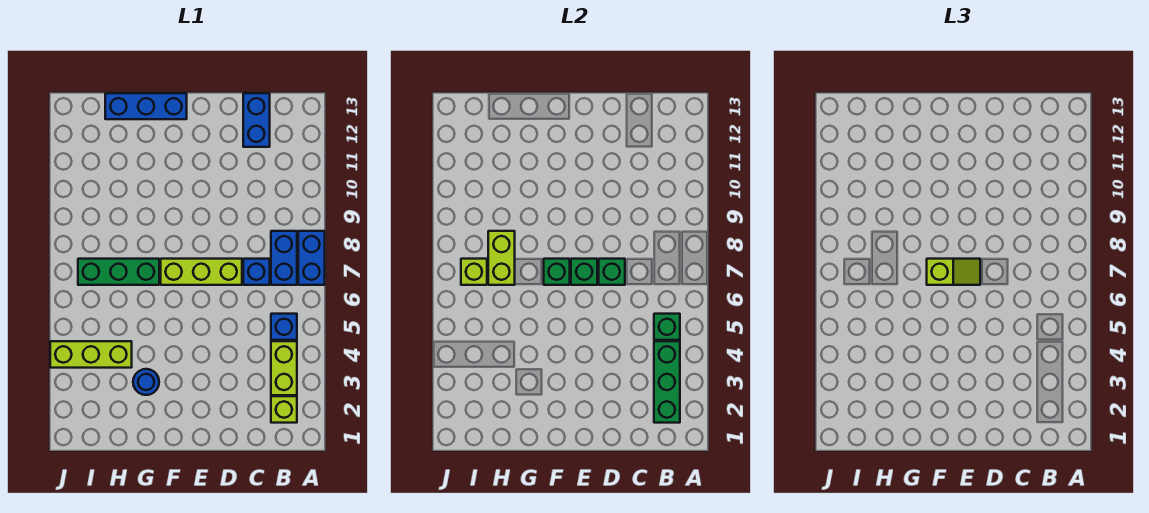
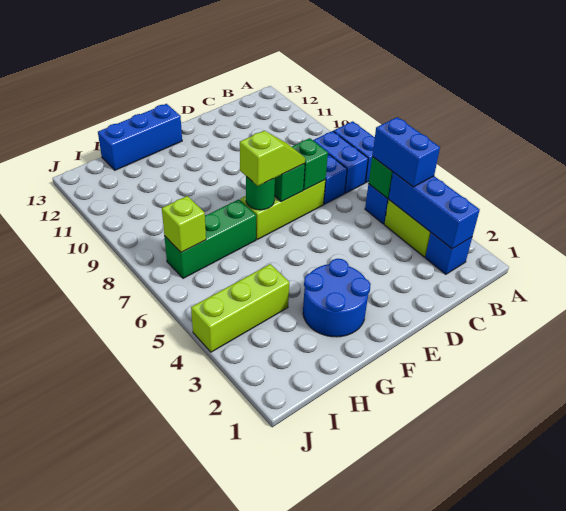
lime brick B2 level 1 -> blue brick B2 level 1
green brick B2:B4 level 2 -> blue brick B2:B4 level 2
blue brick C12:C13 level 1 -> blue brick B4:B5 level 3
green brick F7 level 2 -> green round brick F7 level 2
blue round brick G3 level 1 -> blue round brick F2:G3 level 1
lime brick H7:H8 level 2 -> none

